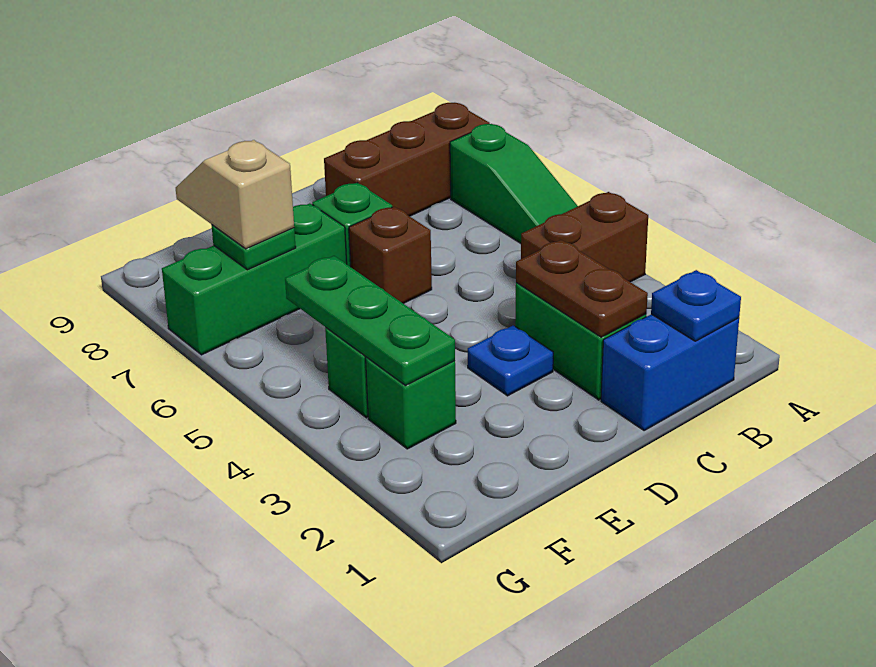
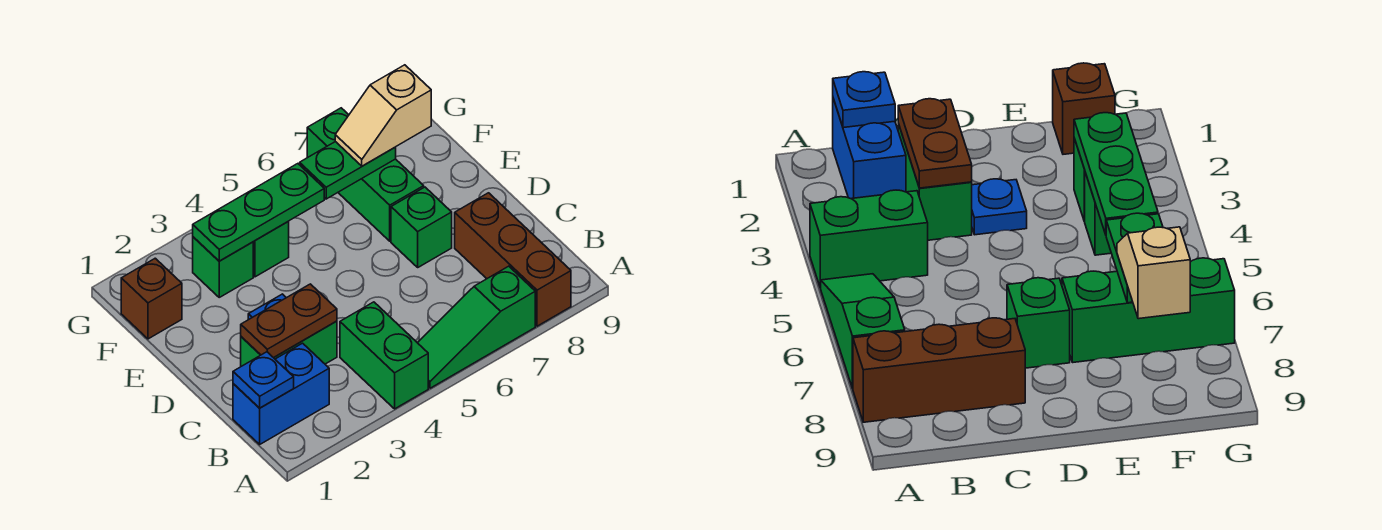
brown brick A4:B4 level 1 -> green brick A4:B4 level 1
blue brick B1:C1 level 1 -> blue brick B1:B2 level 1
brown brick D6 level 1 -> brown brick F1 level 1
green plate F7 level 2 -> green plate F6:F7 level 2
tan slope F7:F8 level 3 top 7 -> tan slope F7:F8 level 3 top 8

